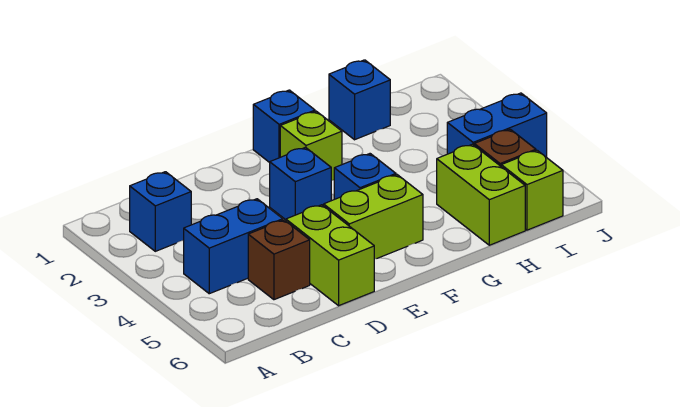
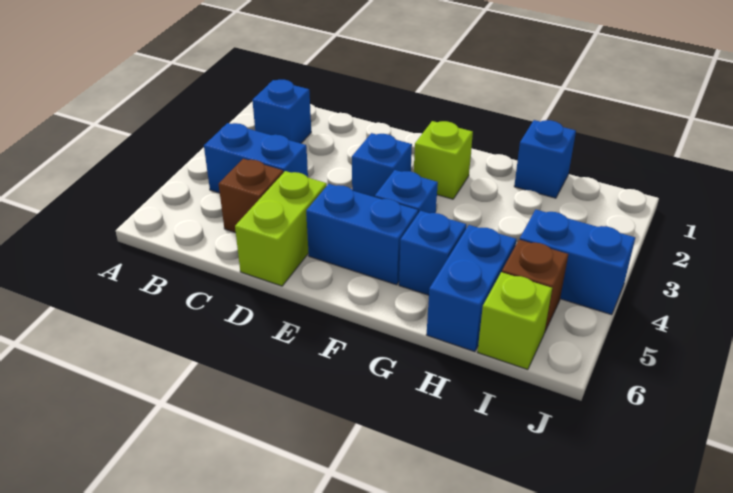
lime brick E5:F5 level 1 -> blue brick E5:F5 level 1
blue brick F1 level 1 -> blue brick G5 level 1
lime brick H5:H6 level 1 -> blue brick H5:H6 level 1

